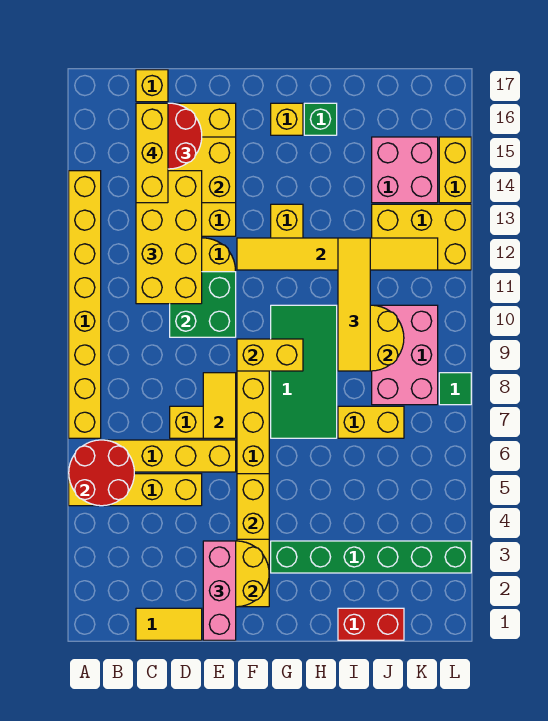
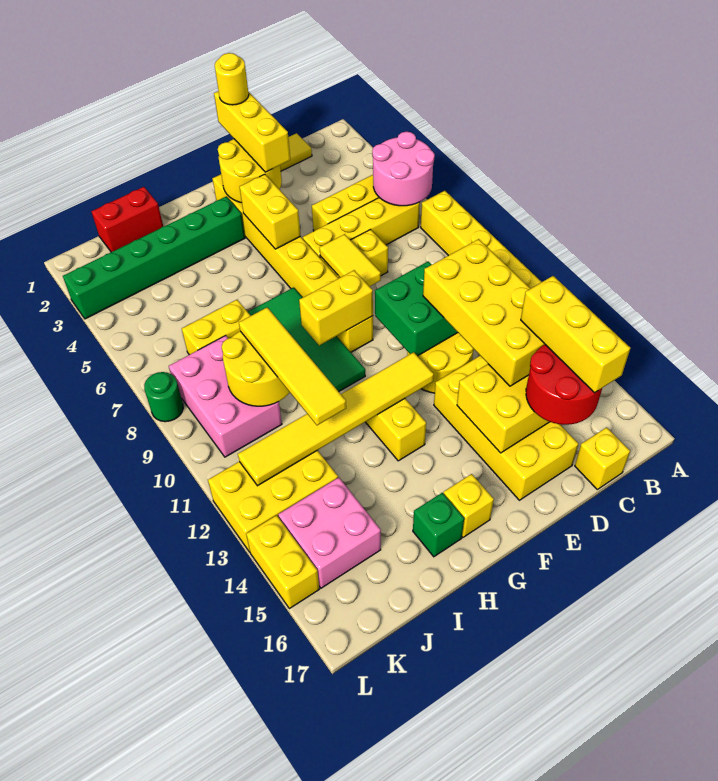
red round brick A5:B6 level 2 -> pink round brick A5:B6 level 2
pink brick E1:E3 level 3 -> yellow brick E1:E3 level 3
none -> yellow round brick E1 level 4
green tile L8 level 1 -> green round brick L8 level 1

